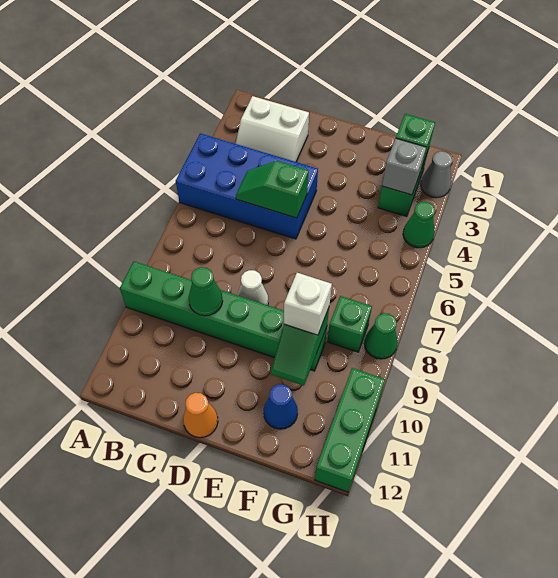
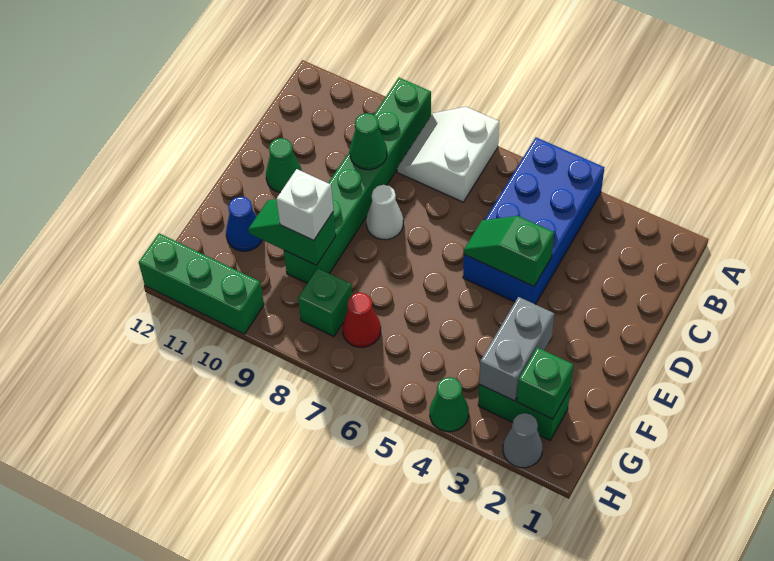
white slope B2:C3 level 1 top 2 -> white slope A7:B8 level 1 top 7
green slope C5:D5 level 2 top D -> green slope D4:D5 level 2 top 4
orange cone D12 level 1 -> none
grey brick G3 level 2 -> grey brick F3:G3 level 2
none -> red cone G7 level 1
green cone H8 level 1 -> green cone D11 level 1

